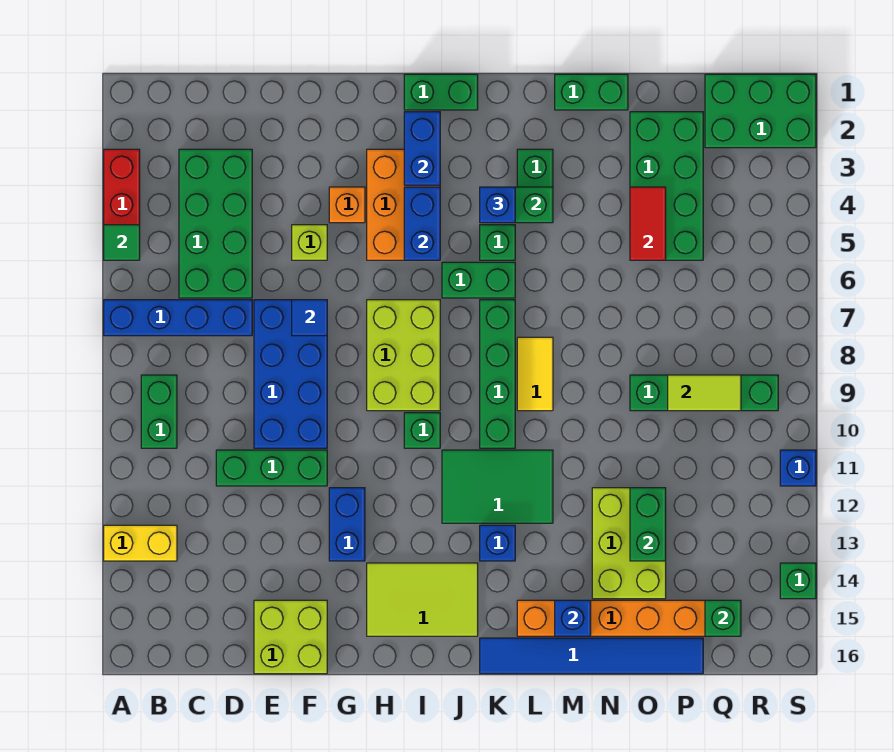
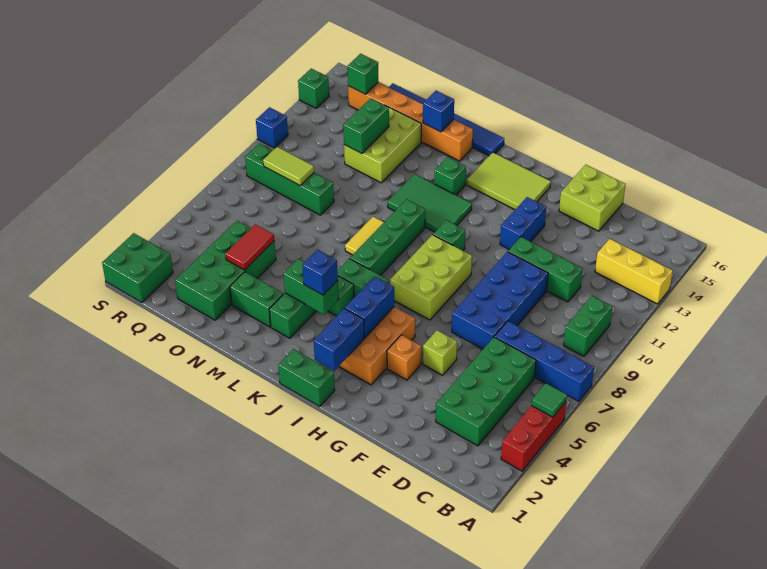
yellow brick A13:B13 level 1 -> yellow brick A13:C13 level 1
blue tile F7 level 2 -> none
blue brick K13 level 1 -> green brick K13 level 1
green brick M1:N1 level 1 -> green brick M3:N3 level 1
green brick Q1:S2 level 1 -> green brick R1:S2 level 1

